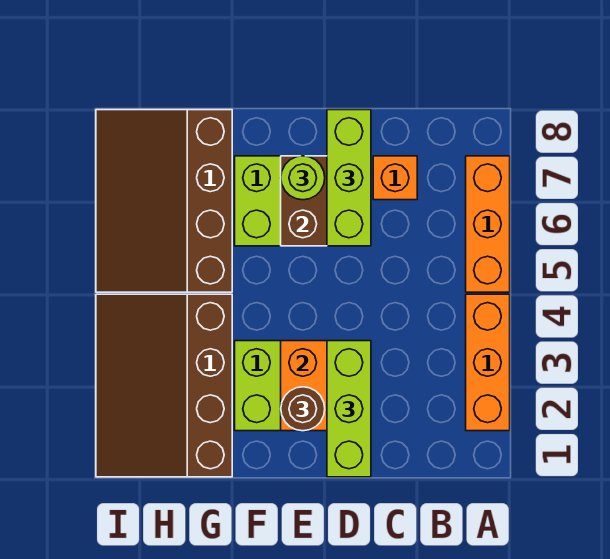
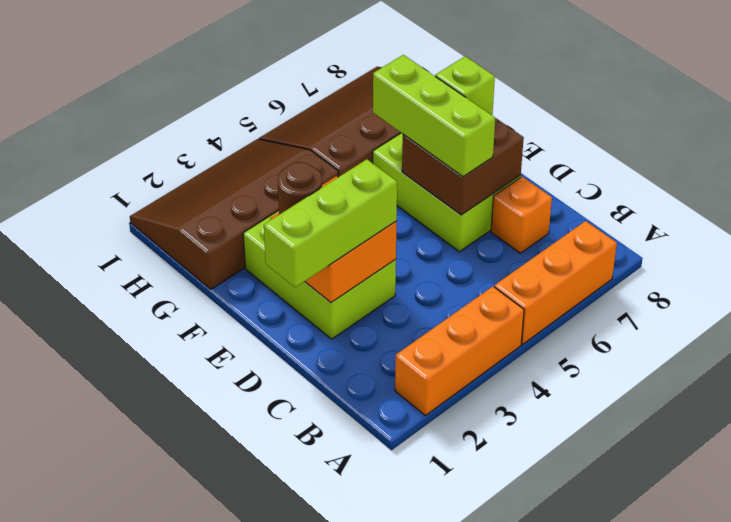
lime brick D6:D8 level 3 -> lime brick D6:F6 level 3
lime round brick E7 level 3 -> lime brick E7 level 3

